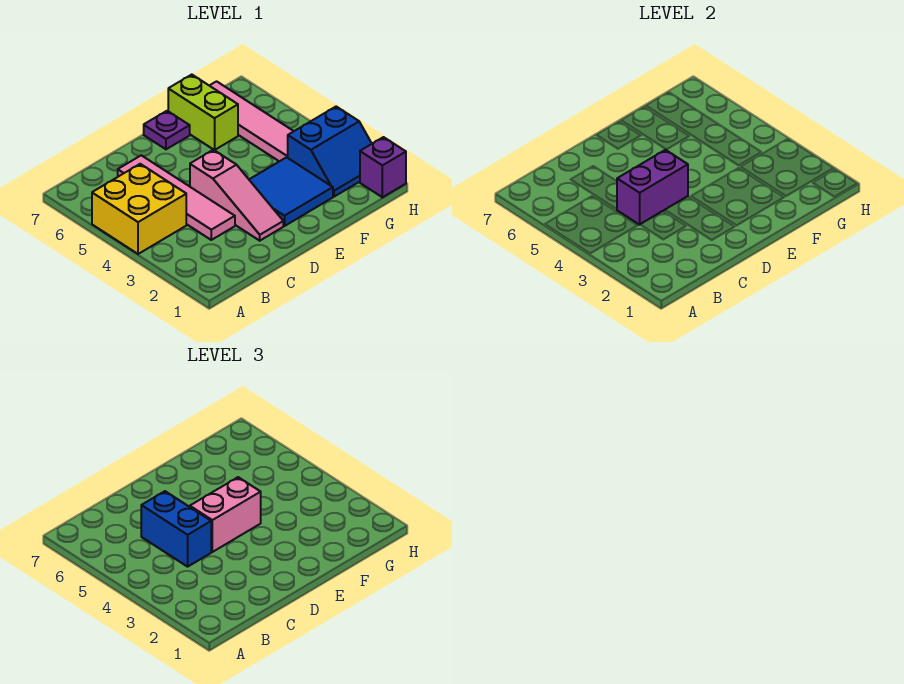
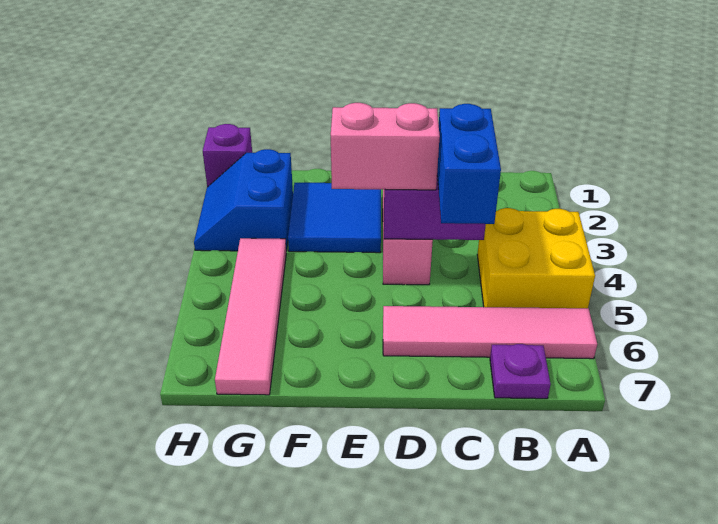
pink tile C3:C6 level 1 -> pink tile A6:D6 level 1
purple plate E7 level 1 -> purple plate B7 level 1
lime brick F6:F7 level 1 -> none
blue slope G2:H3 level 1 top 3 -> blue slope G2:H3 level 1 top G

